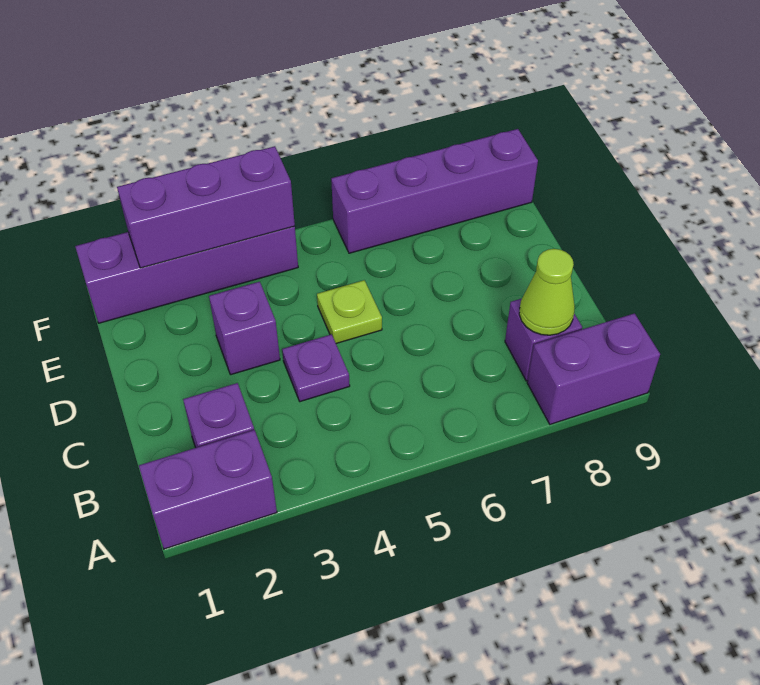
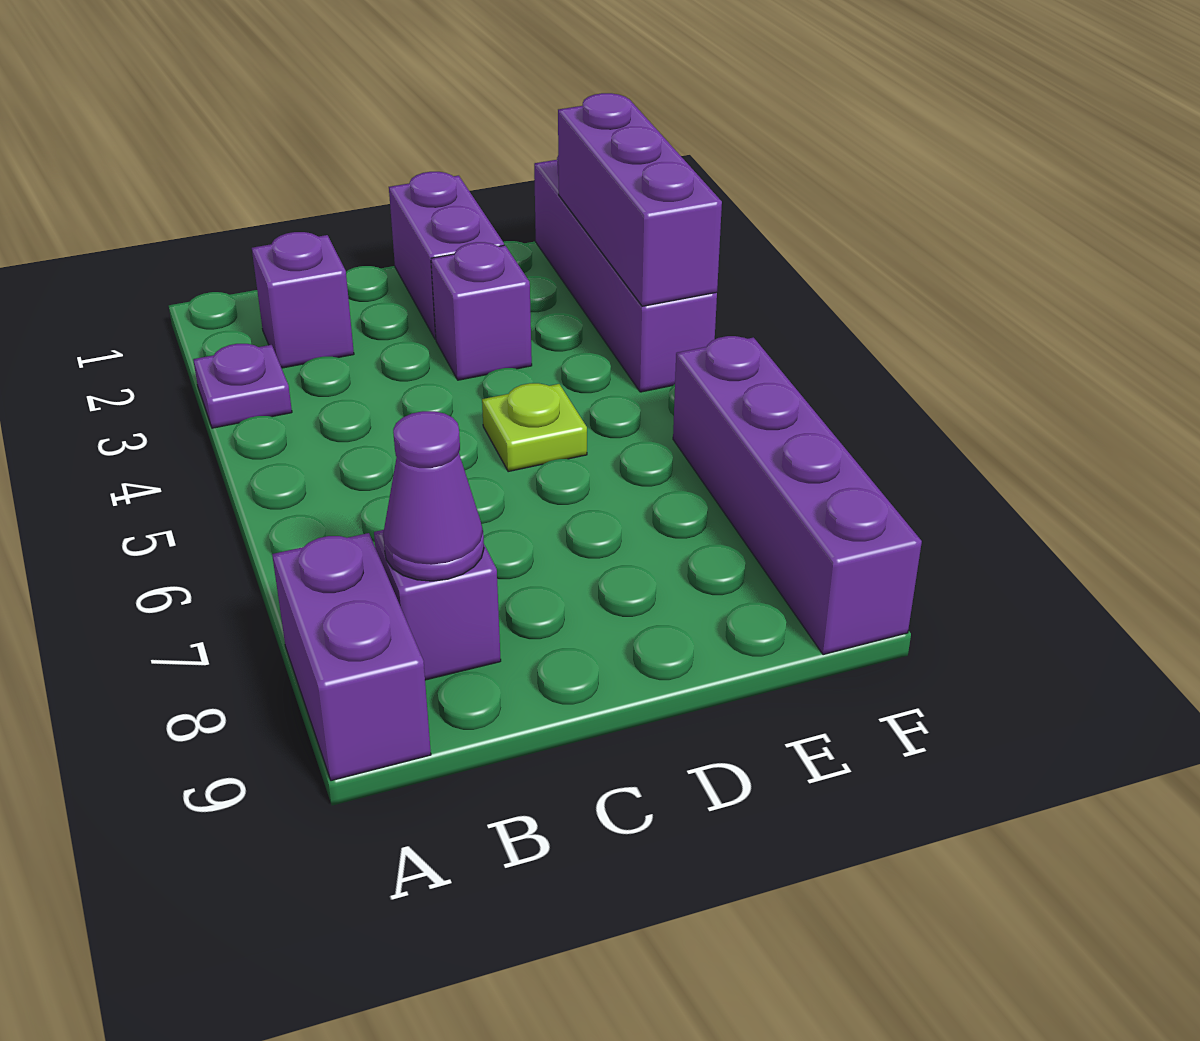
purple brick A1:A2 level 1 -> purple brick D1:D2 level 1
lime cone B8 level 2 -> purple cone B8 level 2
purple plate C4 level 1 -> purple plate A3 level 1

